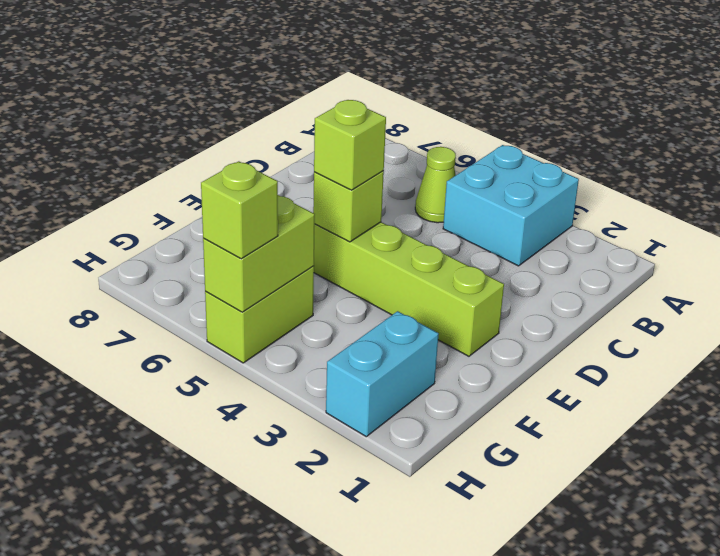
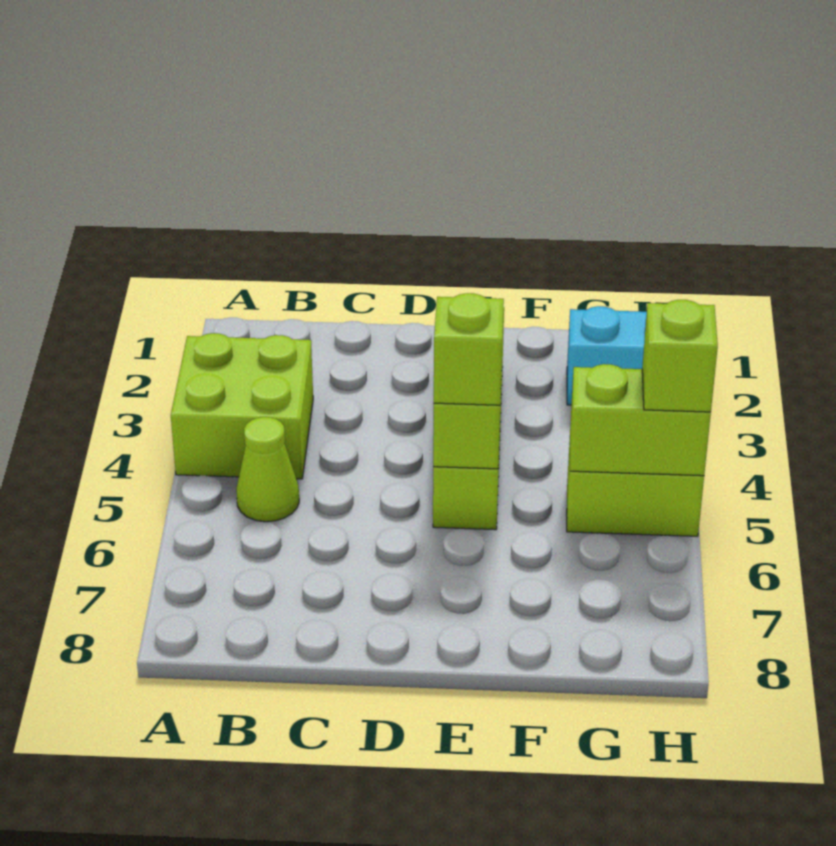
cyan brick A3:B4 level 1 -> lime brick A3:B4 level 1

